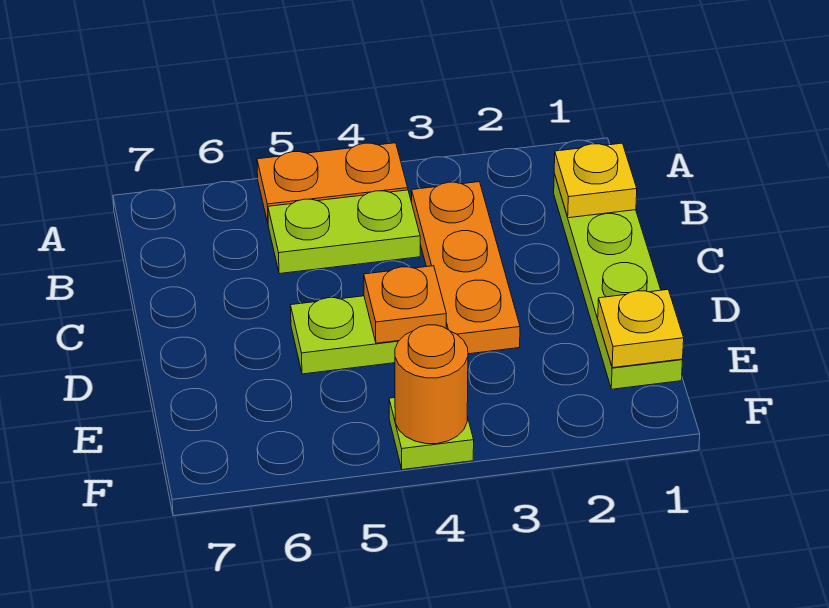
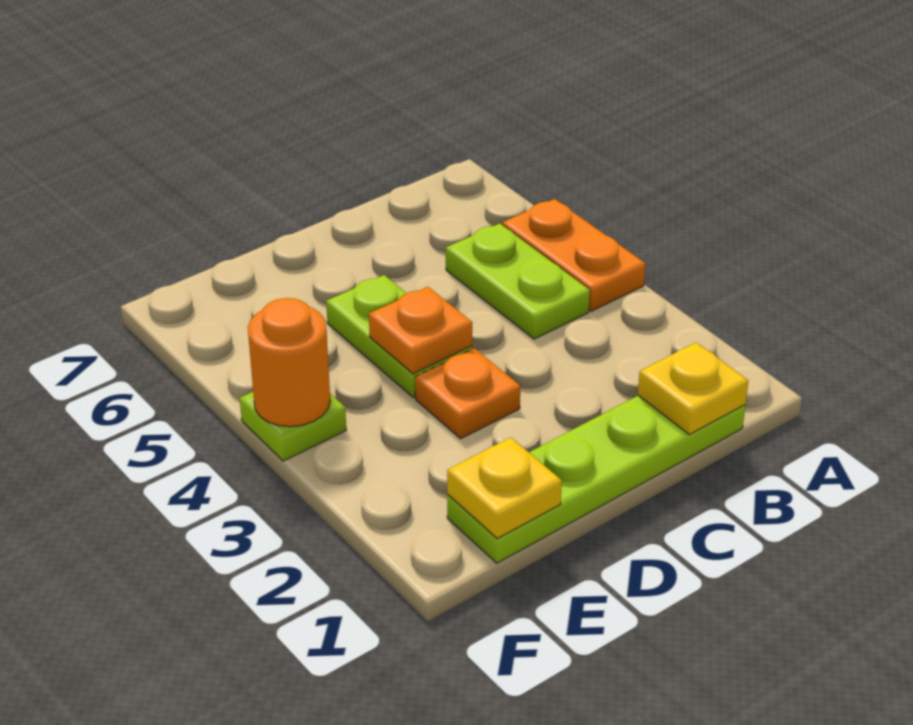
orange plate B3:D3 level 1 -> orange plate D3 level 1

